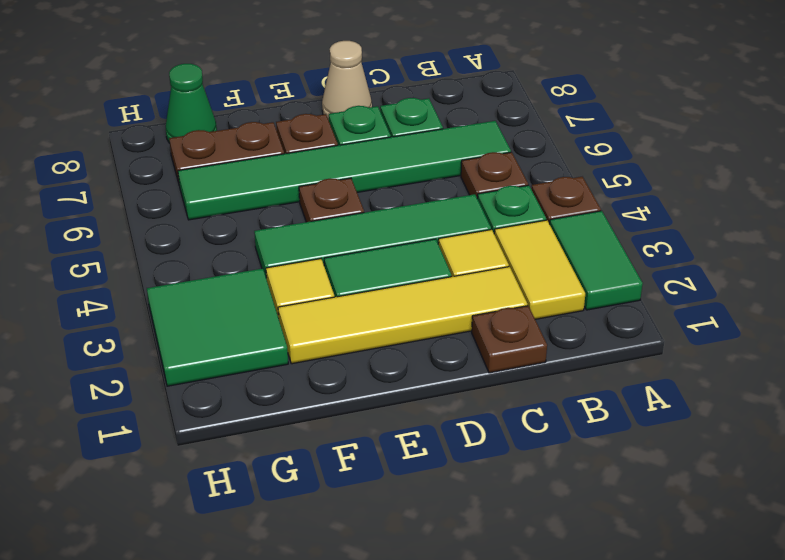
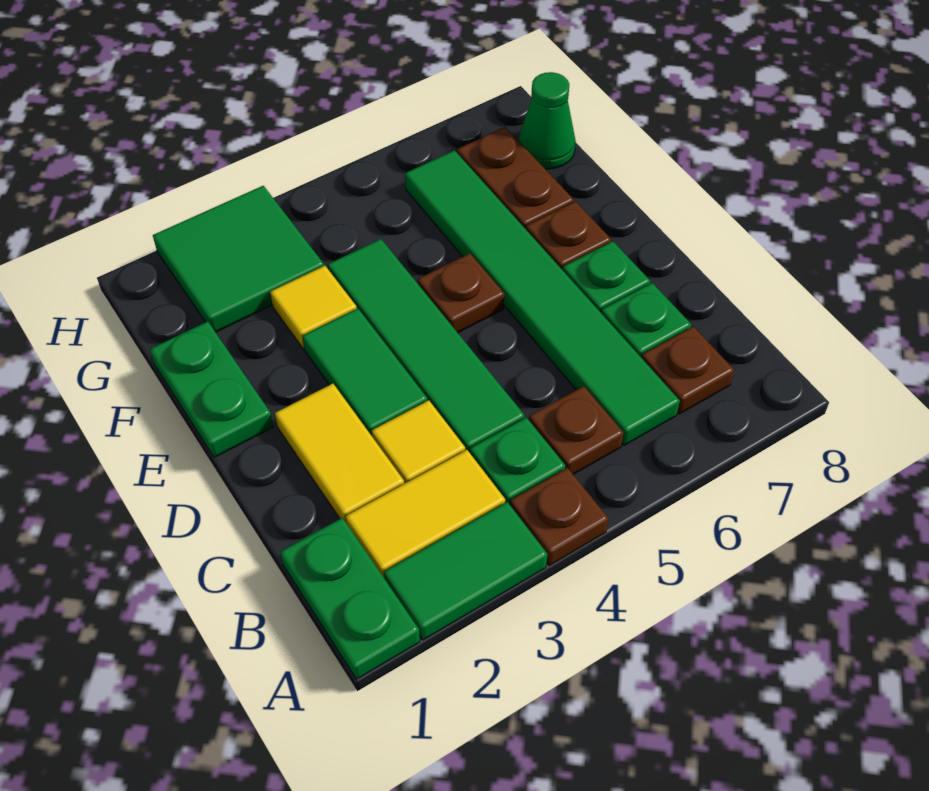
none -> green plate A1:B1 level 1
brown plate C1 level 1 -> brown plate B7 level 1
yellow tile C2:F2 level 1 -> yellow tile C2:D2 level 1
tan cone D8 level 1 -> none
none -> green plate E1:F1 level 1

